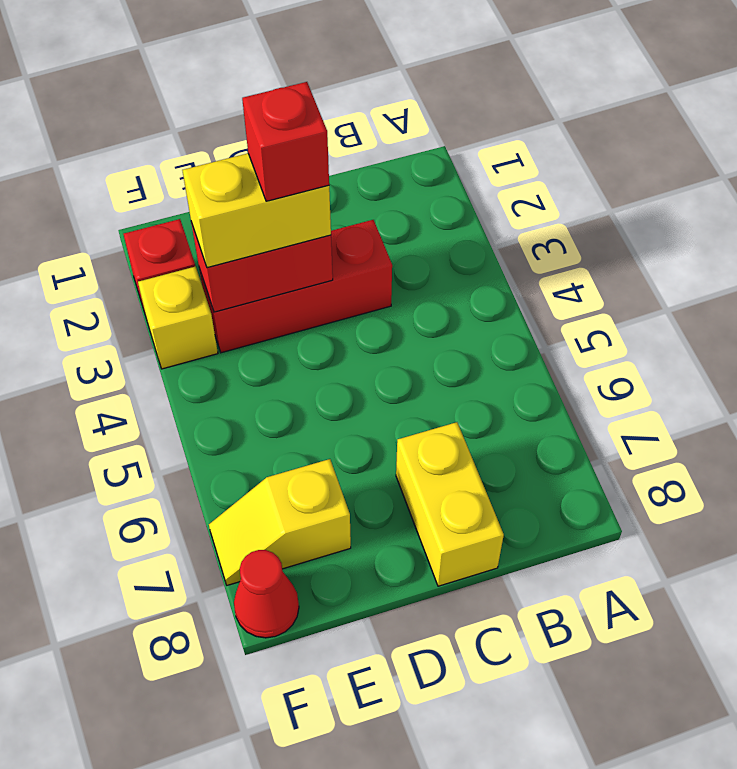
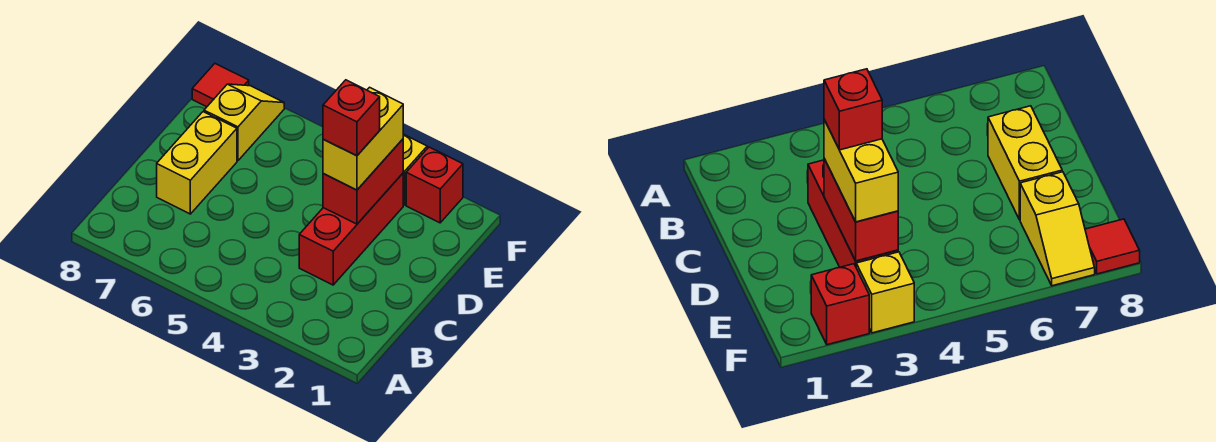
yellow brick C7:C8 level 1 -> yellow brick C7:D7 level 1
red cone F8 level 1 -> red tile F8 level 1

